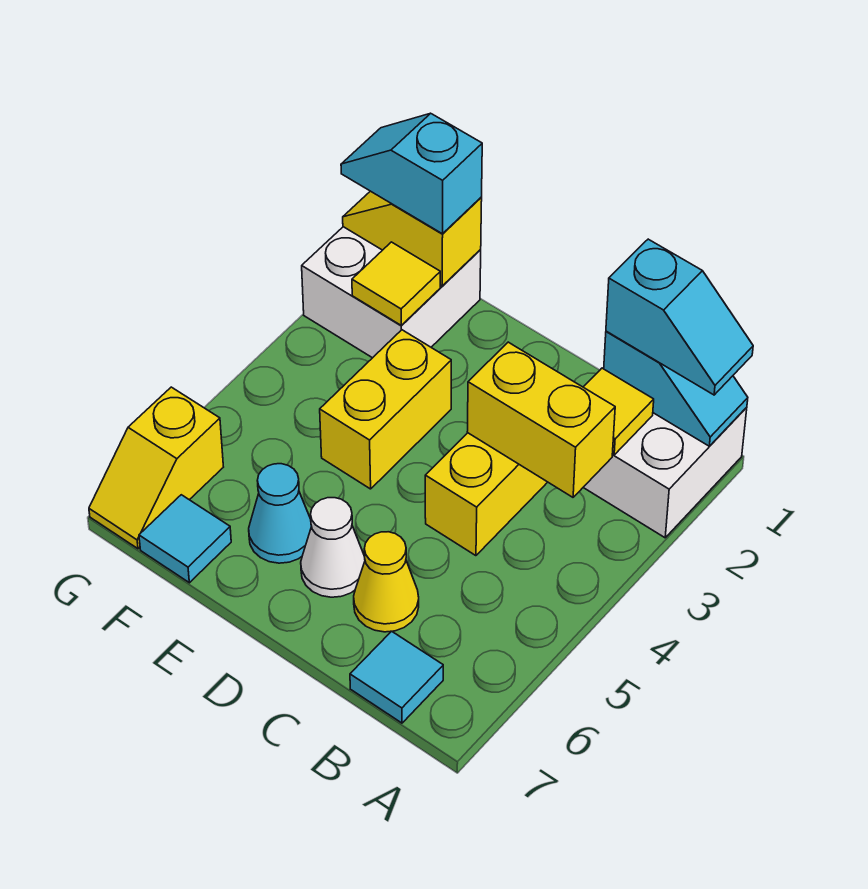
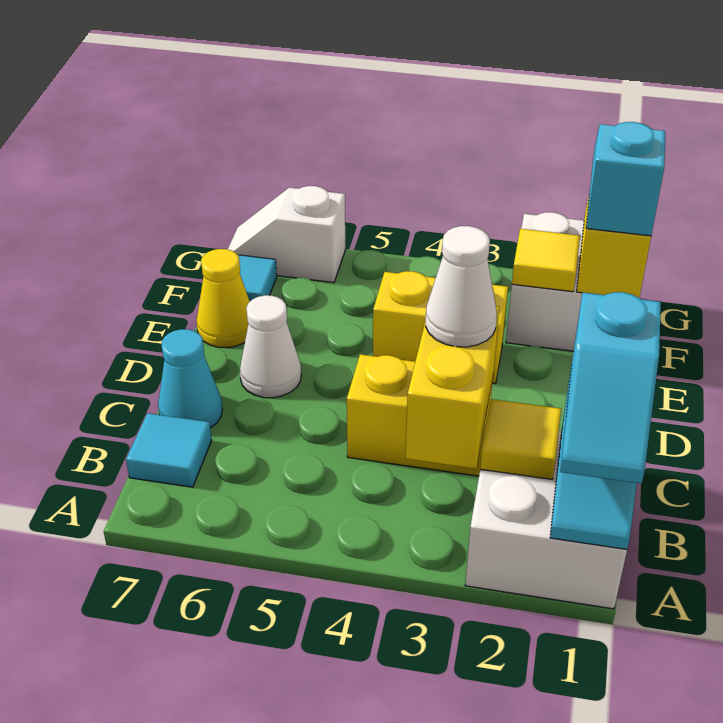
none -> white cone C3 level 3
yellow cone C6 level 1 -> yellow cone E7 level 1
cyan cone E6 level 1 -> cyan cone C7 level 1
yellow slope G6:G7 level 1 top 6 -> white slope G6:G7 level 1 top 6

